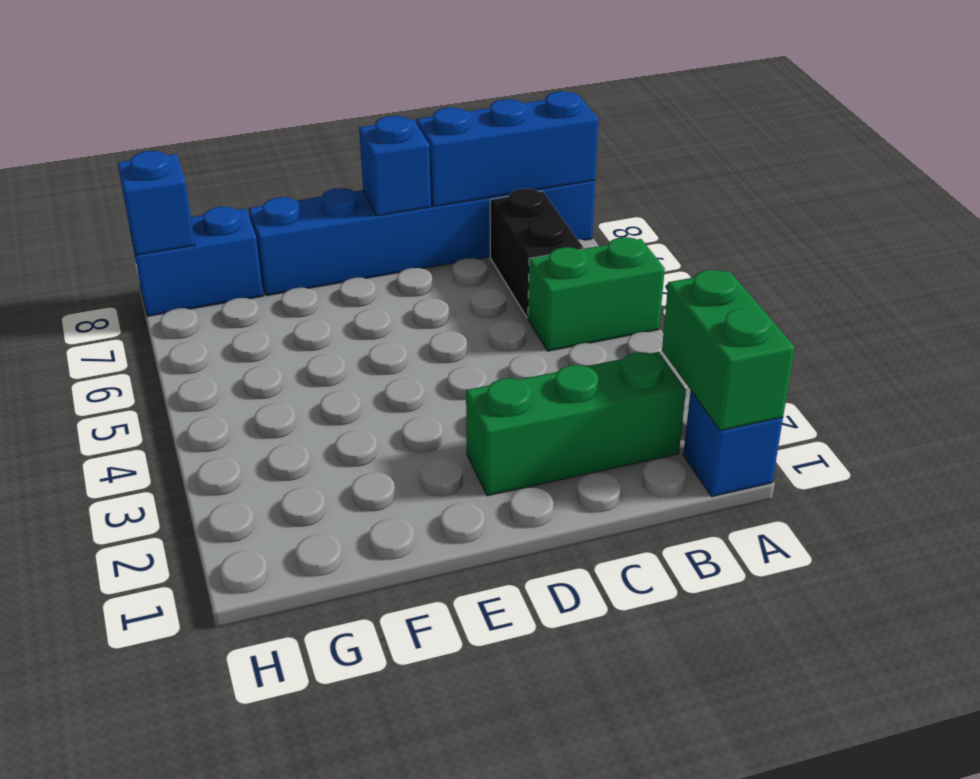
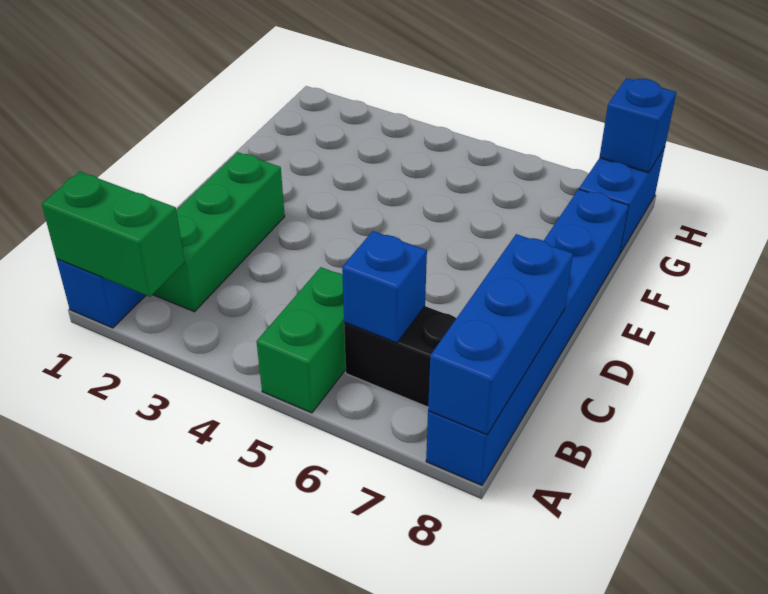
blue brick D8 level 2 -> blue brick B6 level 2

